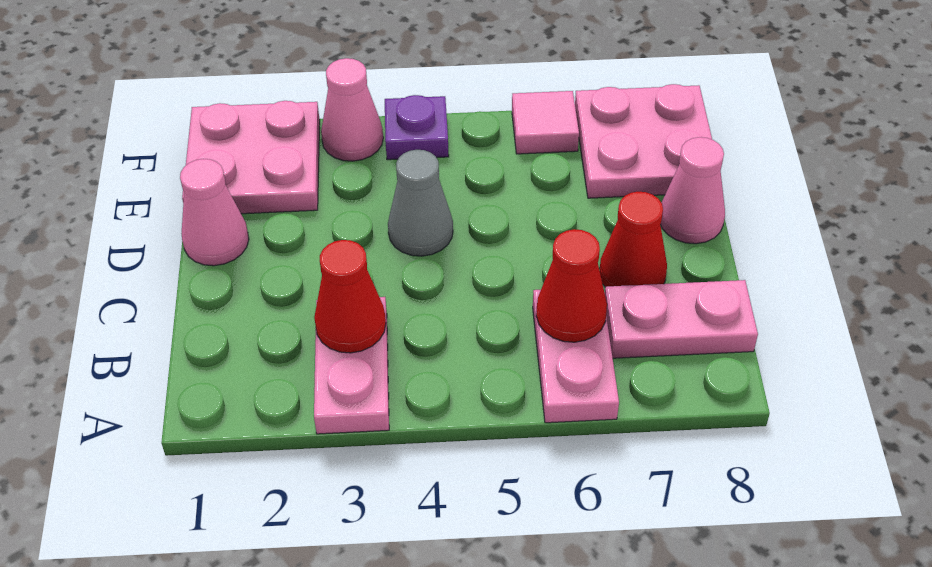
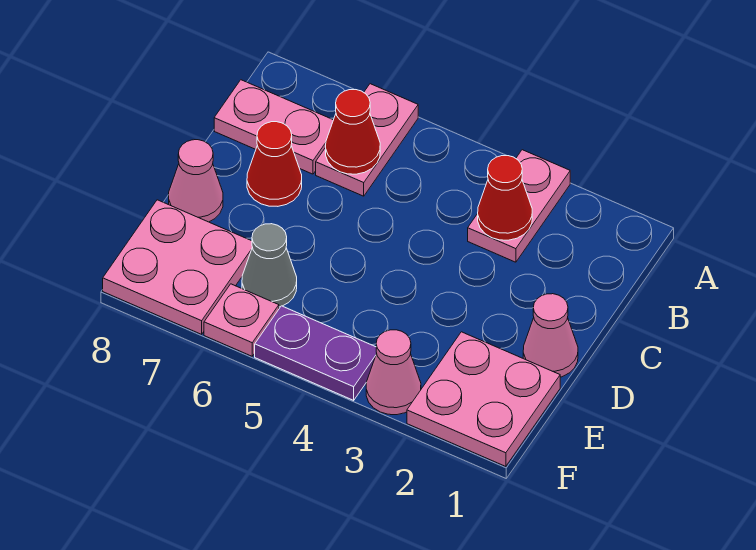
grey cone D4 level 1 -> grey cone E6 level 1
purple plate F4 level 1 -> purple plate F4:F5 level 1
pink tile F6 level 1 -> pink plate F6 level 1

